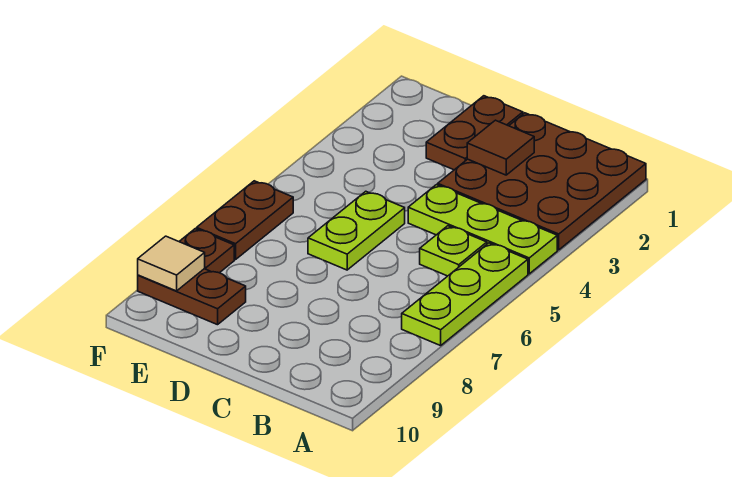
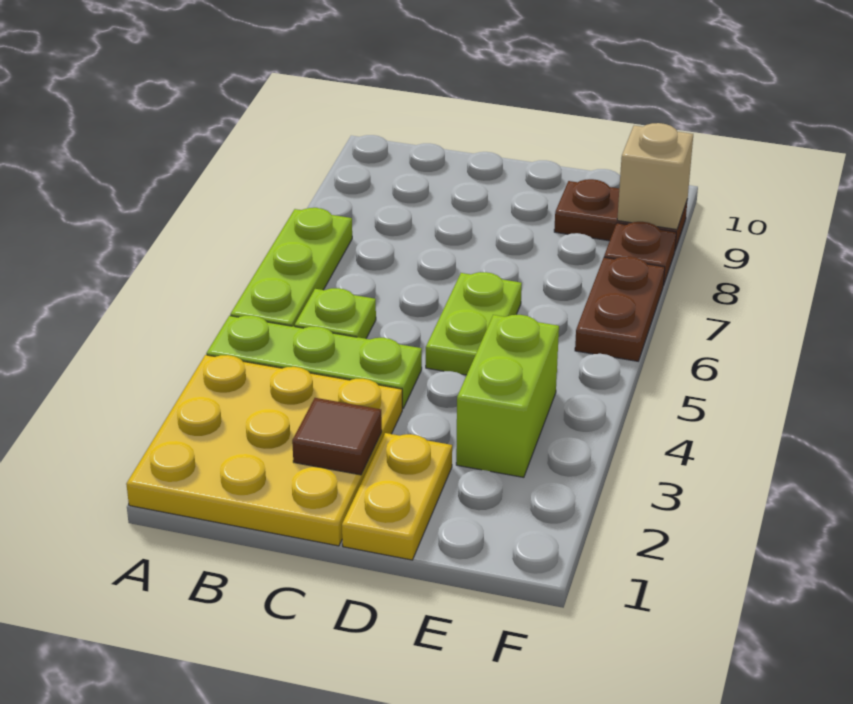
brown plate A1:C3 level 1 -> yellow plate A1:C3 level 1
brown plate D1:D2 level 1 -> yellow plate D1:D2 level 1
none -> lime brick E3:E4 level 1
tan tile F9 level 2 -> tan brick F9 level 2

